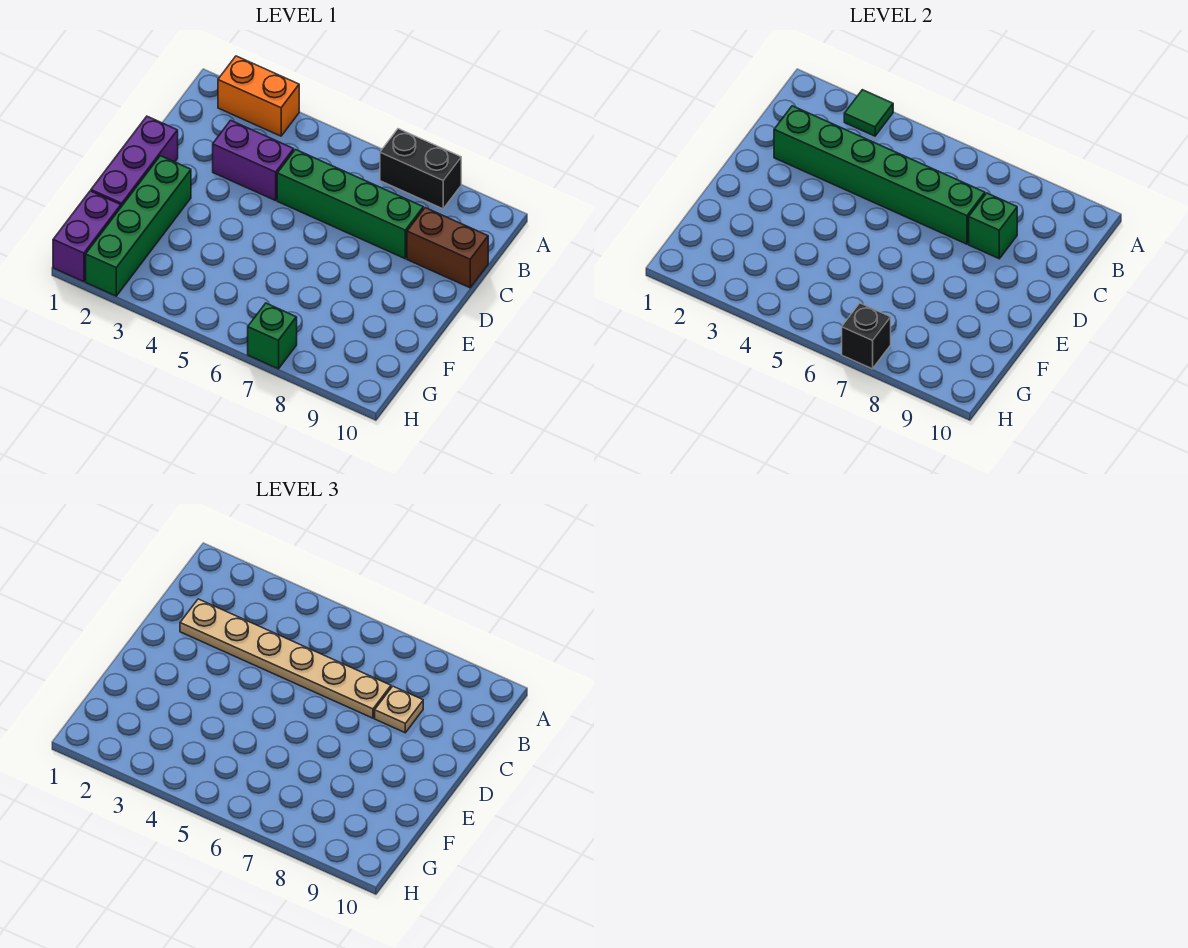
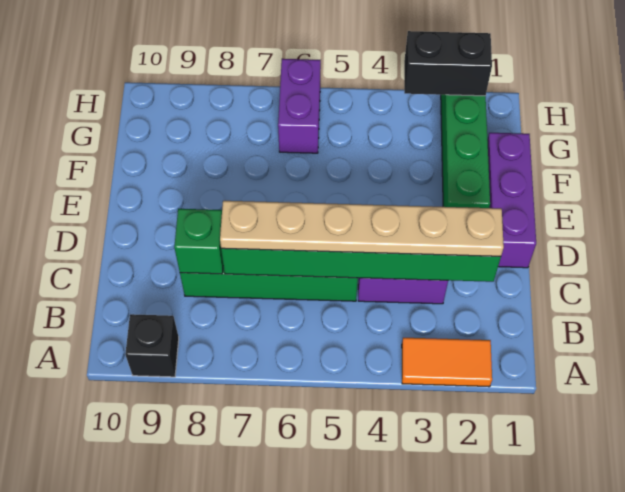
orange brick A2:A3 level 1 -> orange tile A2:A3 level 1
green tile A3 level 2 -> none
black brick A7:A8 level 1 -> black brick H2:H3 level 2
tan plate C8 level 3 -> none
brown brick C9:C10 level 1 -> none
purple brick G1:H1 level 1 -> purple brick G6:H6 level 1
green brick H7 level 1 -> none
black brick H7 level 2 -> black brick A9 level 1

